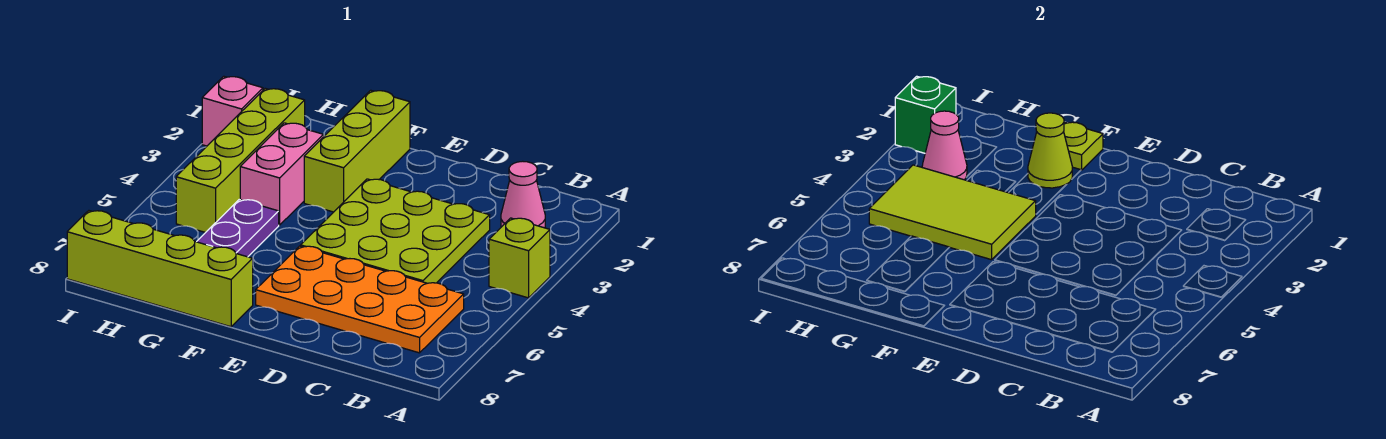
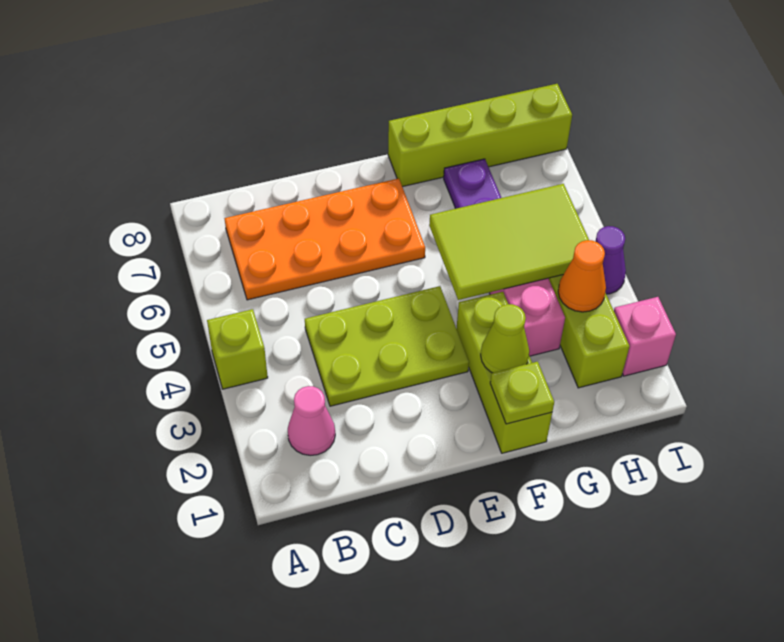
lime plate C3:E5 level 1 -> lime plate C3:E4 level 1
pink cone H3 level 2 -> orange cone H3 level 2
green brick I2 level 2 -> none
none -> purple cone I4 level 1

